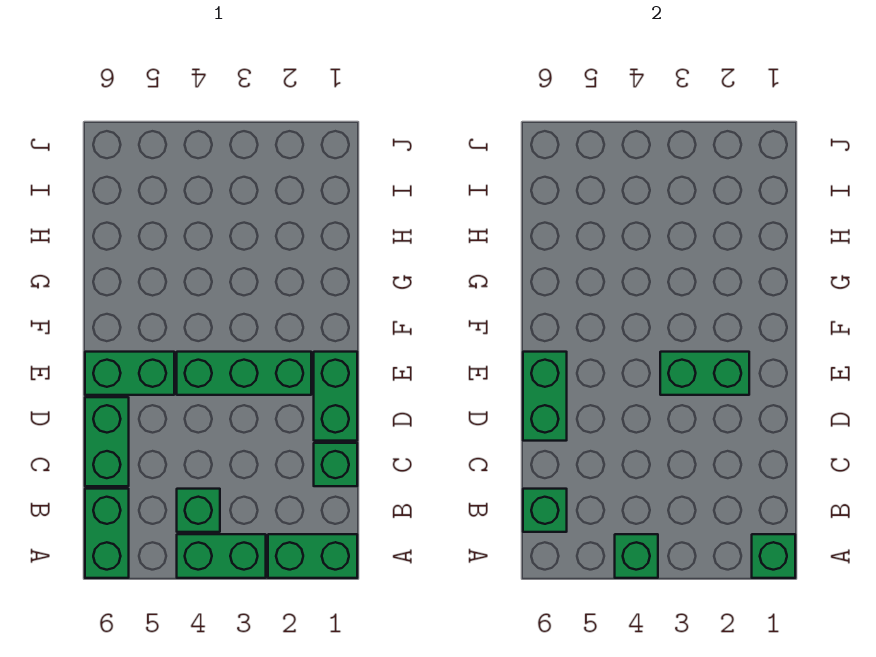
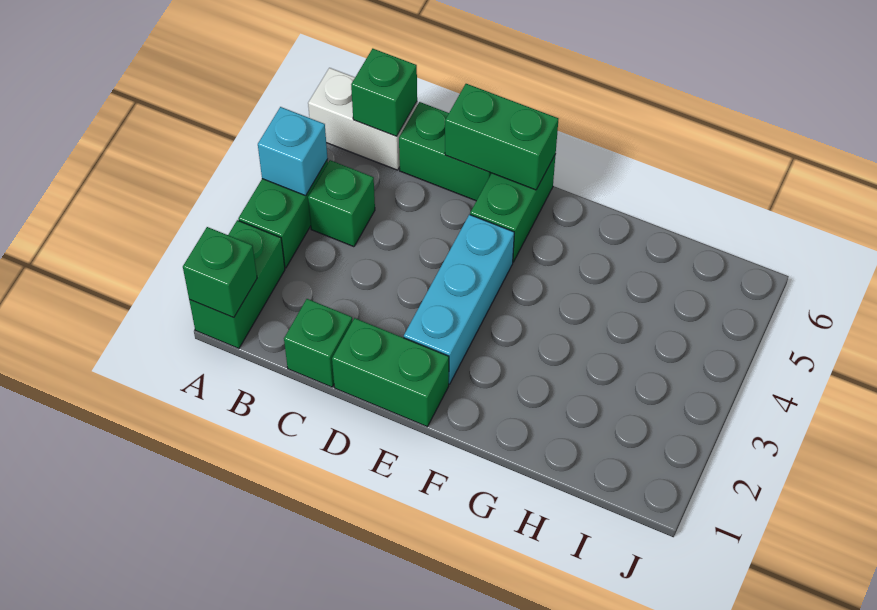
green brick A4 level 2 -> cyan brick A4 level 2
green brick A6:B6 level 1 -> white brick A6:B6 level 1
green brick E2:E4 level 1 -> cyan brick E2:E4 level 1
green brick E2:E3 level 2 -> none

